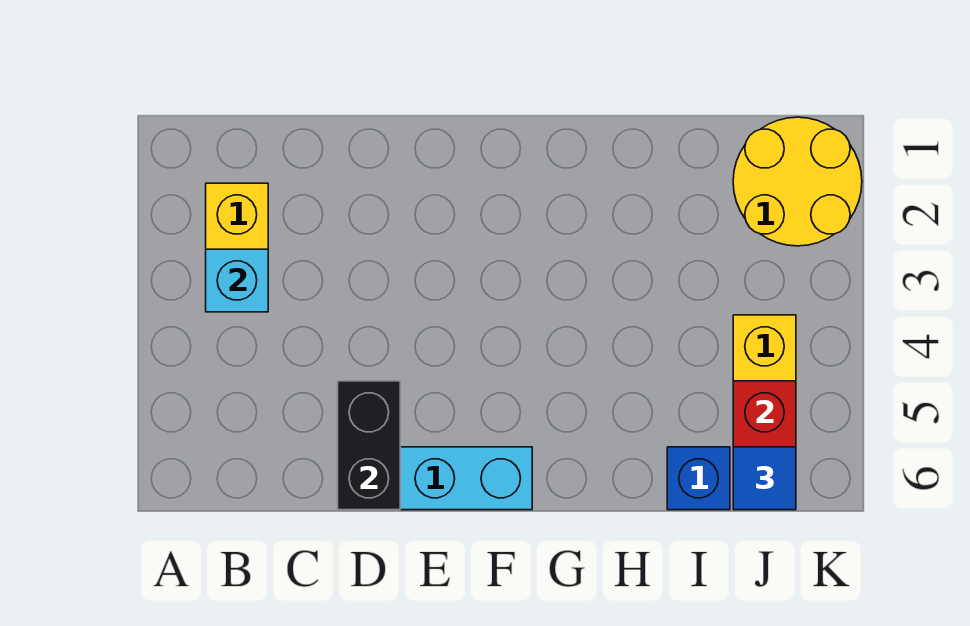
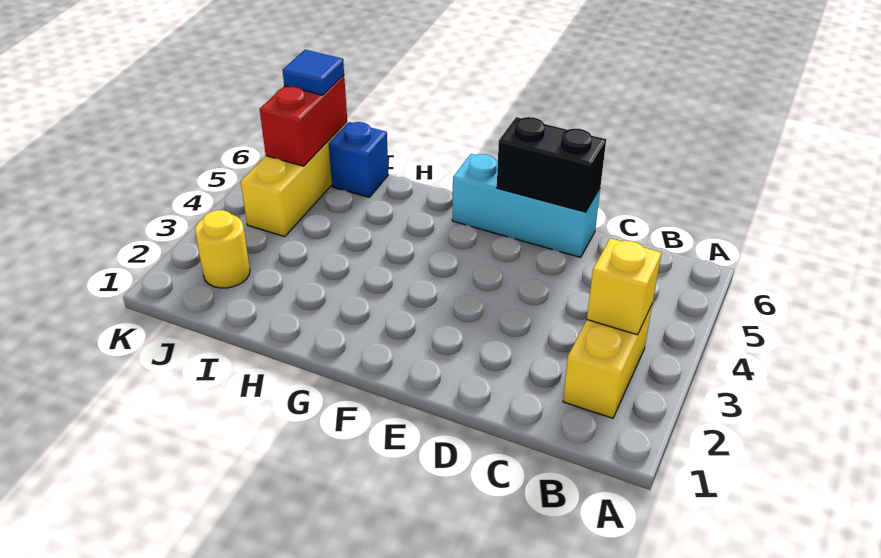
cyan brick B3 level 2 -> yellow brick B3 level 2
black brick D5:D6 level 2 -> black brick D6:E6 level 2
yellow round brick J1:K2 level 1 -> yellow round brick J2 level 1

